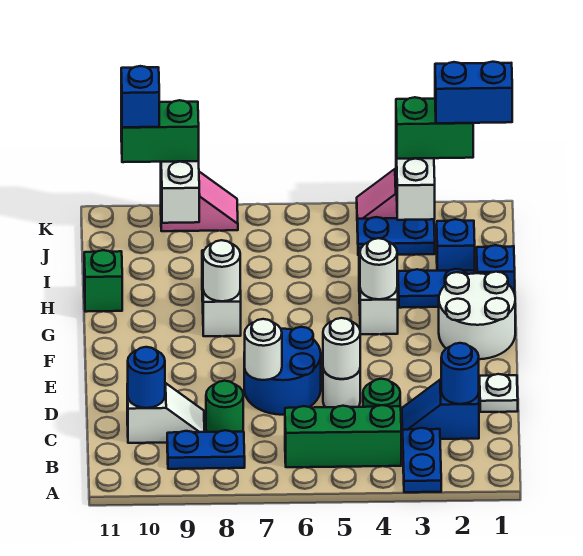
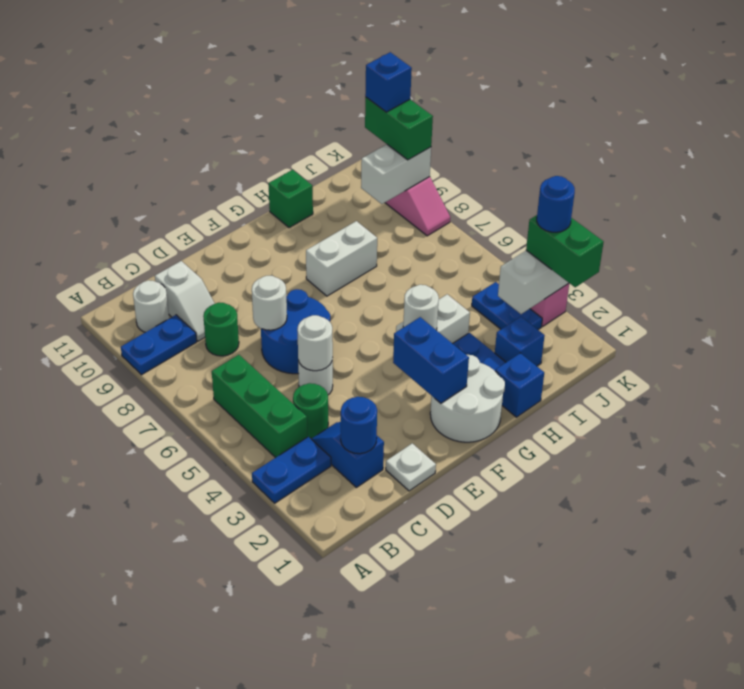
blue plate B8:B9 level 1 -> blue plate A9:B9 level 1
blue round brick C10 level 2 -> blue round brick K3 level 4
white round brick G8 level 2 -> white round brick B10 level 1
blue brick K1:K2 level 4 -> blue brick F2:F3 level 2

